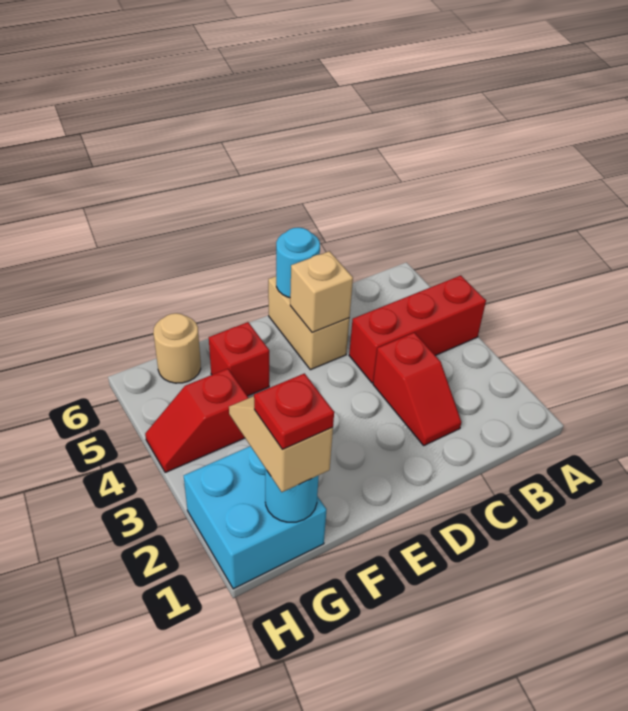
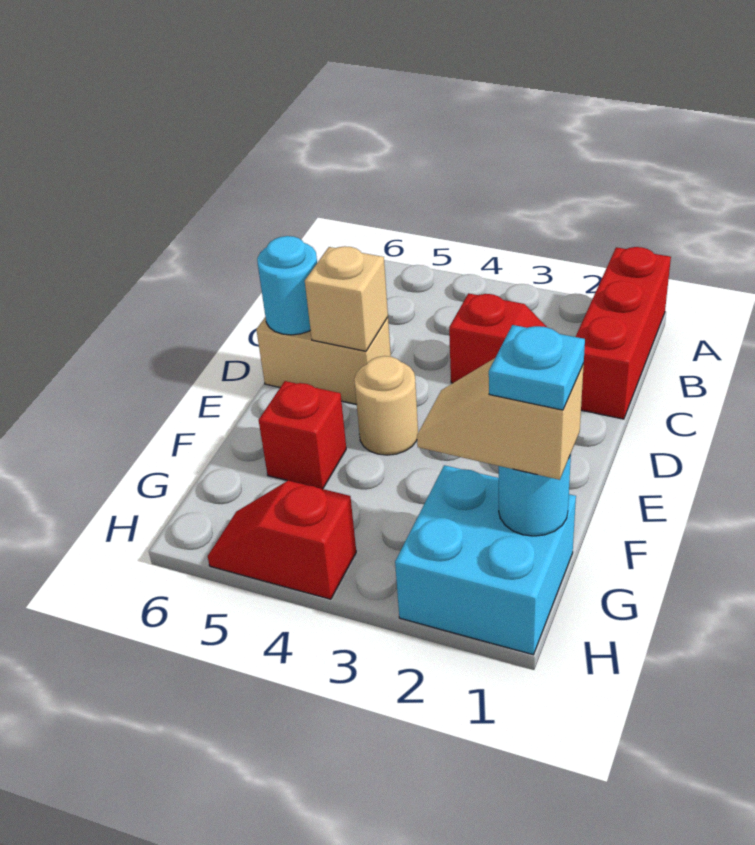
red brick A4:C4 level 1 -> red brick A1:C1 level 1
red plate G1 level 4 -> cyan plate G1 level 4
red slope G4:H4 level 1 top G -> red slope H4:H5 level 1 top 4
tan round brick G6 level 1 -> tan round brick E4 level 1

